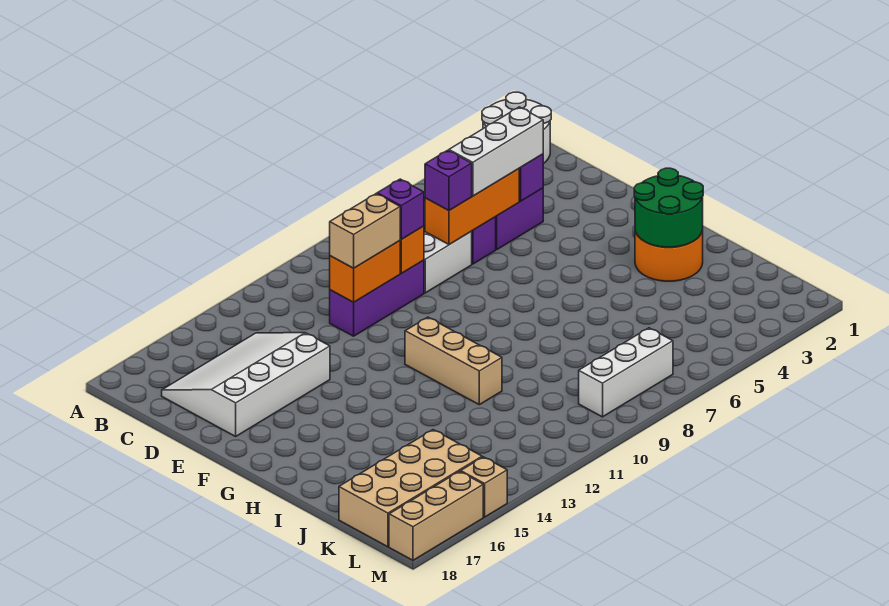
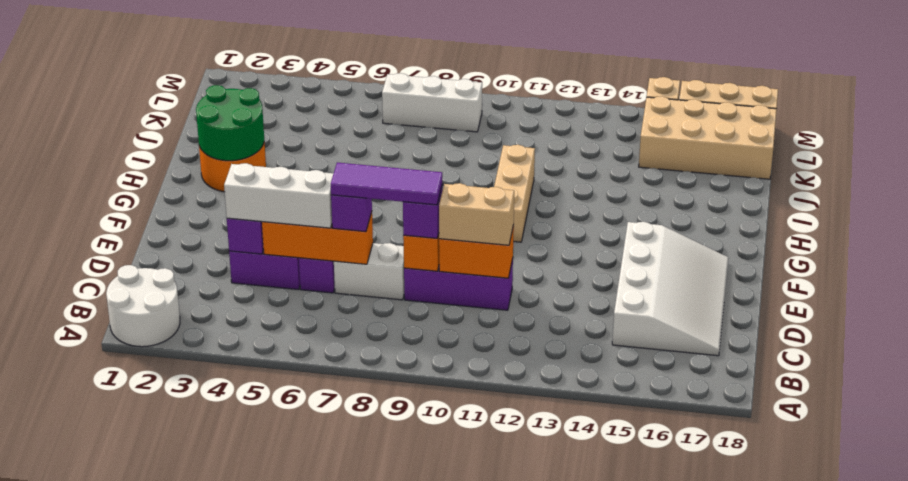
white slope C14:E17 level 1 top E -> white slope C15:F17 level 1 top 15
none -> purple tile D7:D9 level 4

